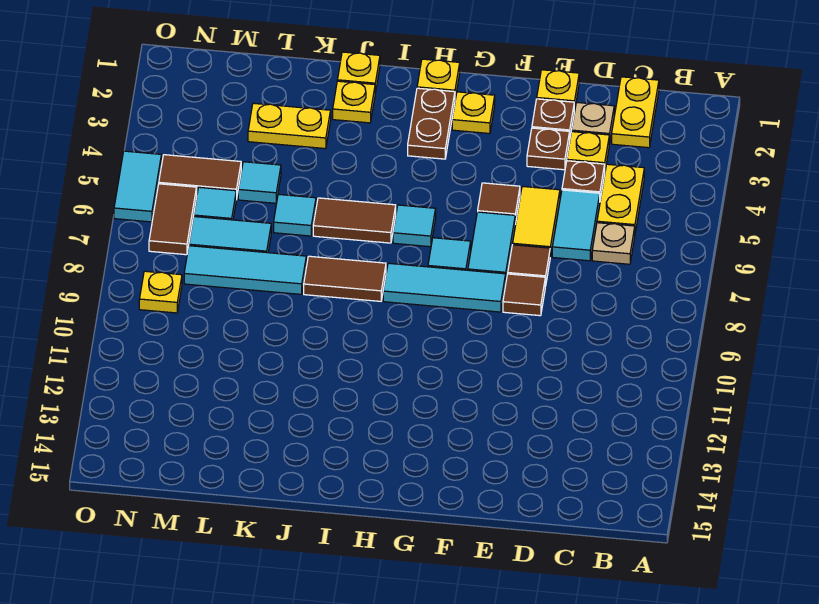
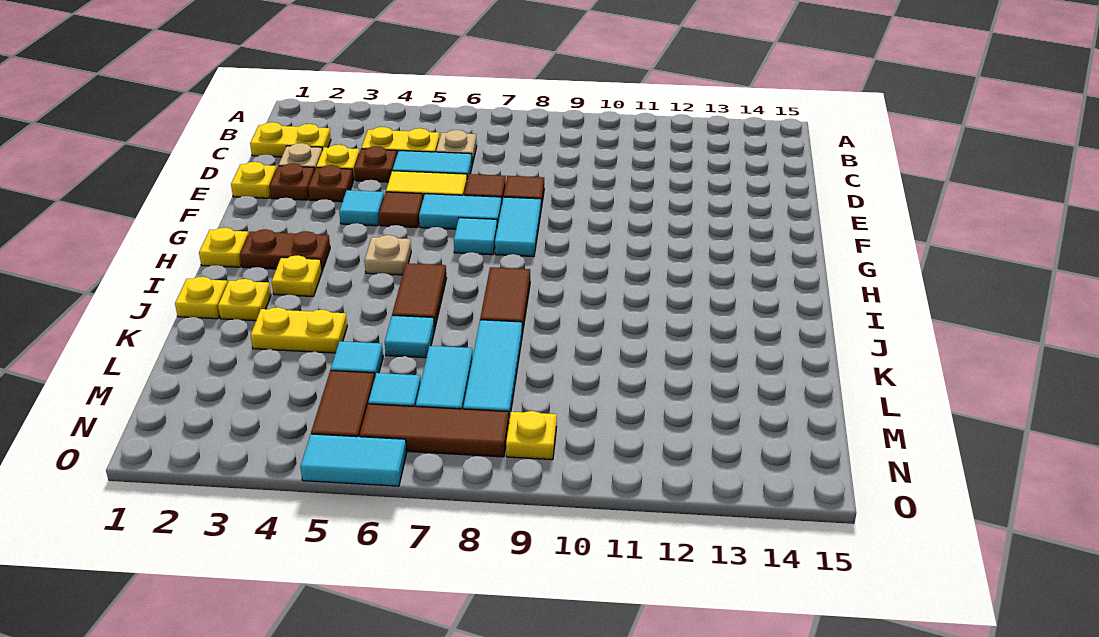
cyan tile F8:H8 level 1 -> cyan tile F8:G8 level 1
yellow plate G2 level 1 -> yellow plate I3 level 1
none -> tan plate H5 level 1
cyan tile H6 level 1 -> cyan tile F4 level 1
yellow plate K3:L3 level 1 -> yellow plate K3:K4 level 1
brown tile N6:N7 level 1 -> brown tile N6:N8 level 1

